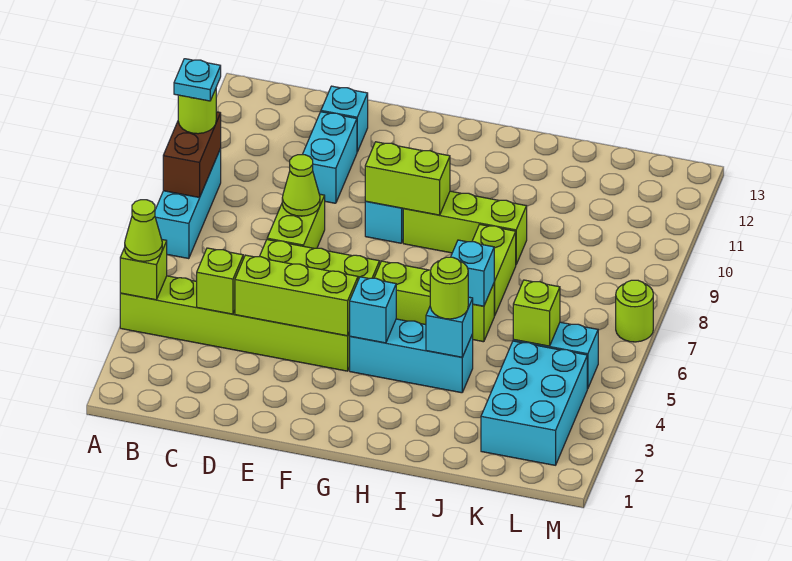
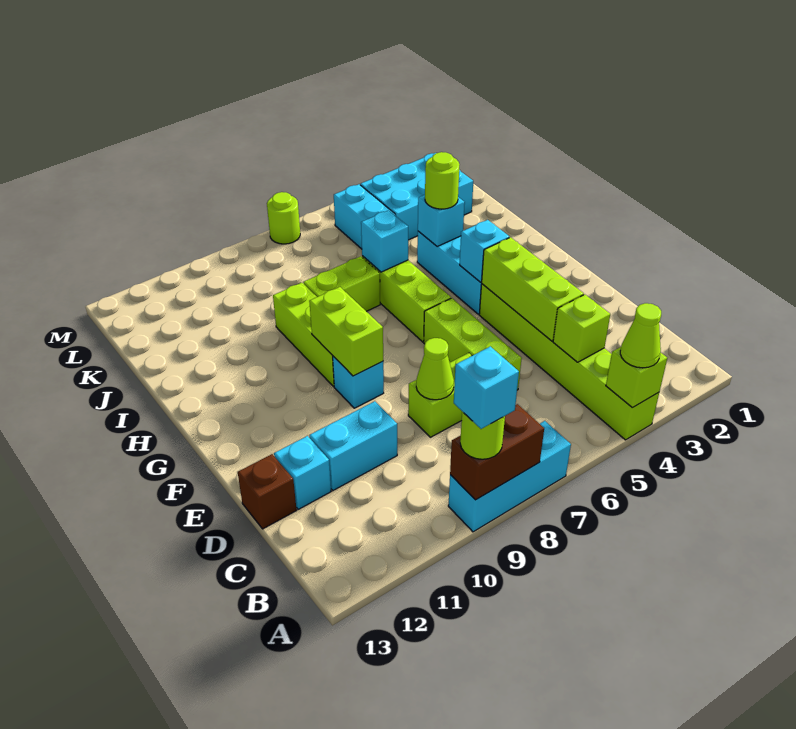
cyan plate A9 level 4 -> cyan brick A9 level 4
none -> brown brick D13 level 1
lime brick K5 level 2 -> none

